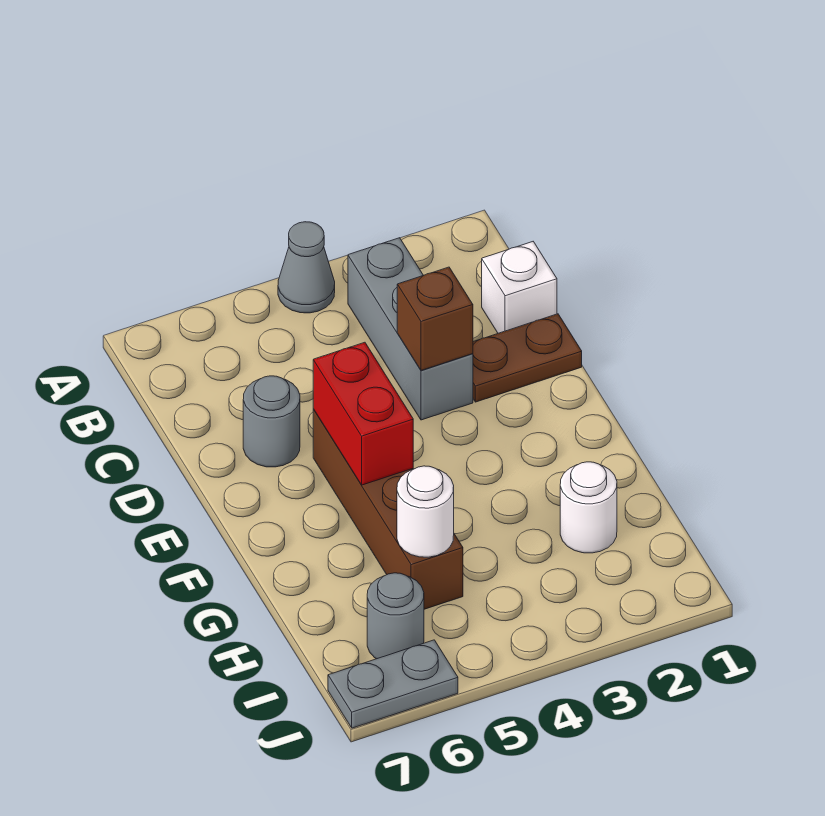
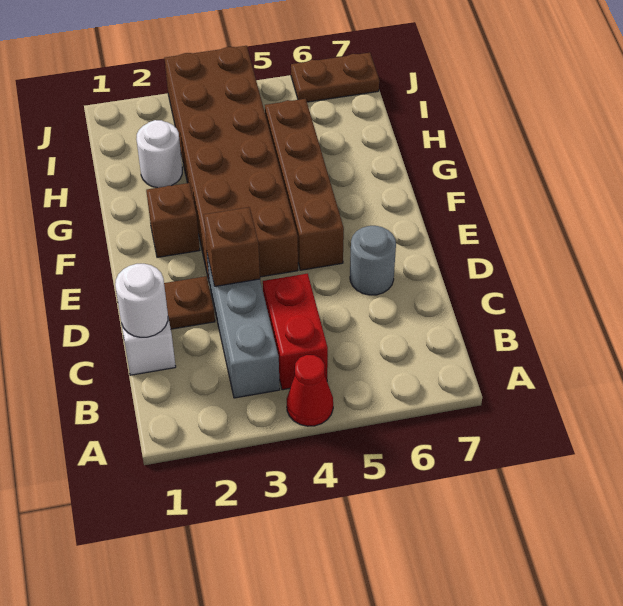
grey cone A4 level 1 -> red cone A4 level 1
none -> brown brick E3:J4 level 1
red brick E5:F5 level 2 -> red brick B4:C4 level 1
none -> brown brick F2 level 1
white round brick H5 level 2 -> white round brick C1 level 2
grey round brick I6 level 1 -> none
grey plate J6:J7 level 1 -> brown plate J6:J7 level 1

